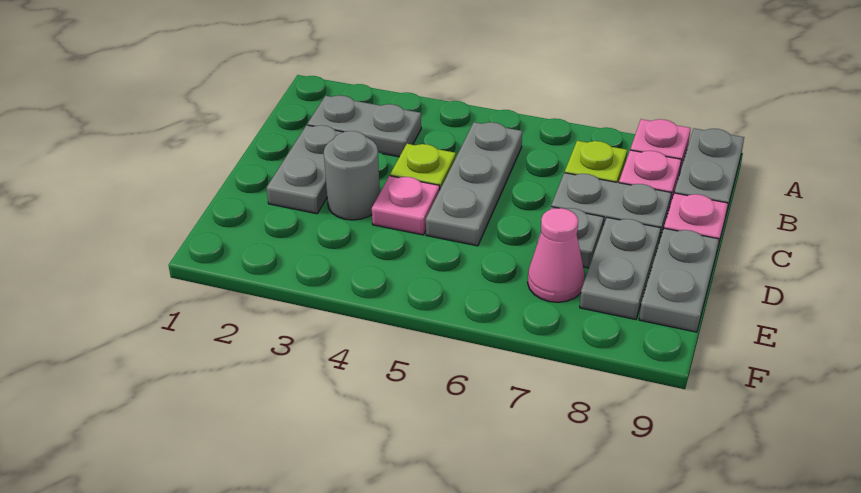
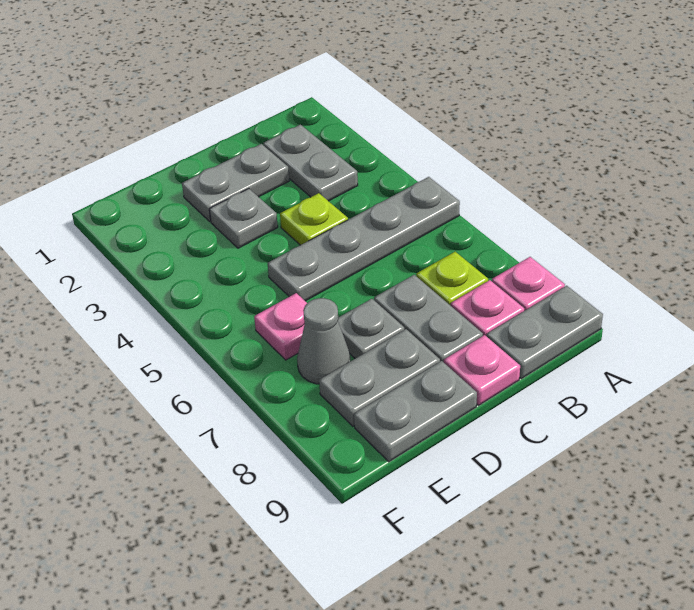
grey plate B5:D5 level 1 -> grey plate A5:D5 level 1
grey round brick D3 level 1 -> grey plate D3 level 1
pink plate D4 level 1 -> pink plate E6 level 1
pink cone E7 level 1 -> grey cone E7 level 1

